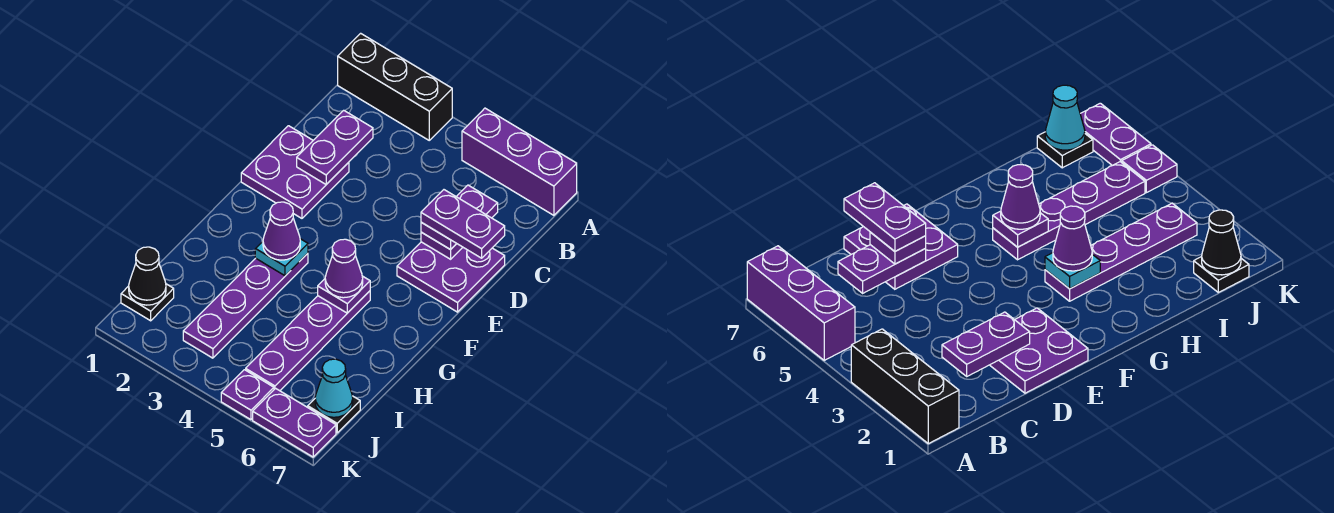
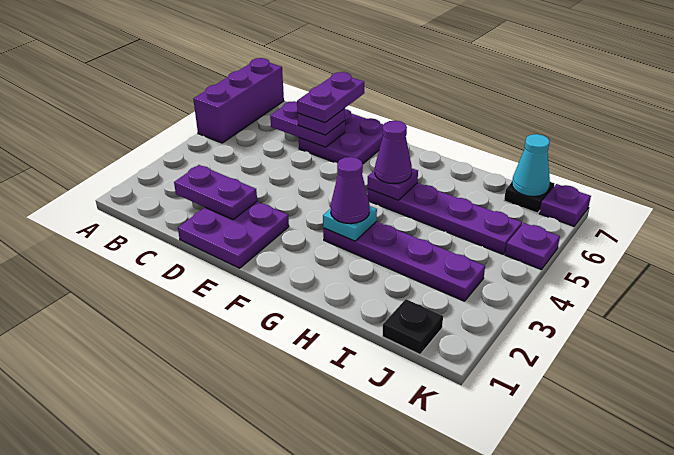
black brick A1:A3 level 1 -> none
black cone J1 level 2 -> none
purple plate K6:K7 level 1 -> purple plate K7 level 1

